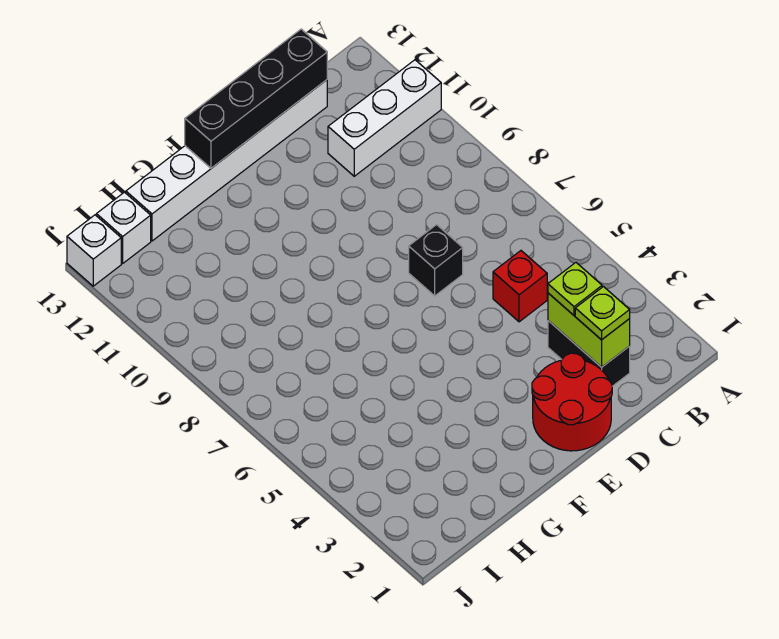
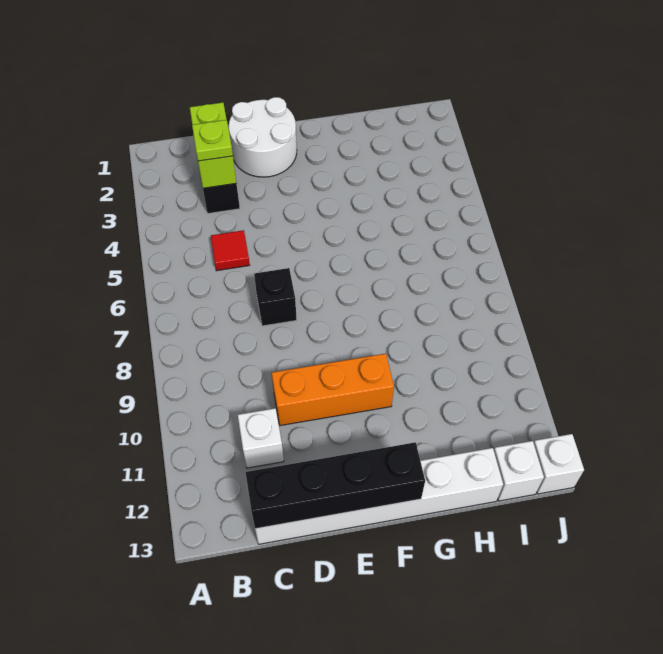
white brick A11:C11 level 1 -> white brick C11 level 1
lime plate C2 level 3 -> none
red brick C5 level 1 -> red tile C5 level 1
red round brick D1:E2 level 1 -> white round brick D1:E2 level 1
none -> orange brick D10:F10 level 1

